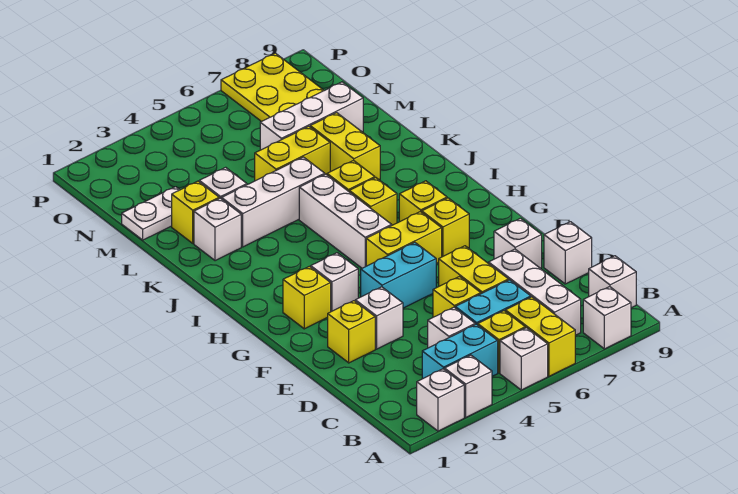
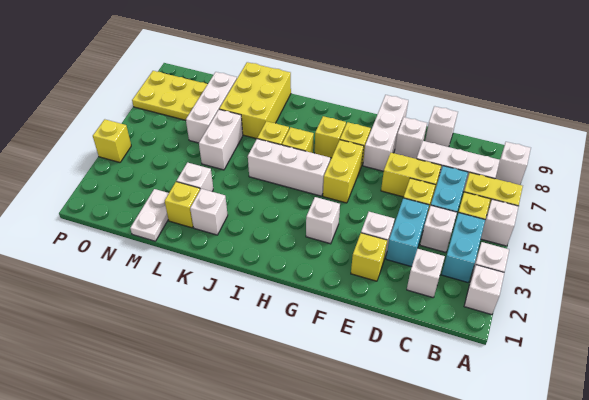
white brick B9 level 1 -> white brick C2 level 1
cyan brick F4:F5 level 1 -> cyan brick D3:D4 level 1
yellow brick G2 level 1 -> yellow brick P4 level 1
white brick K3:K5 level 1 -> white brick F7:F9 level 1
yellow brick K7:L7 level 1 -> yellow brick K7:L9 level 1
yellow brick L5:L6 level 1 -> white brick L5:L6 level 1

